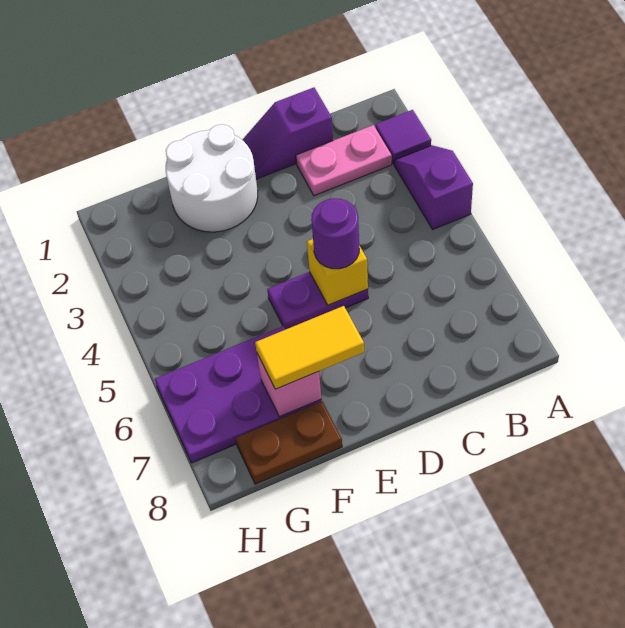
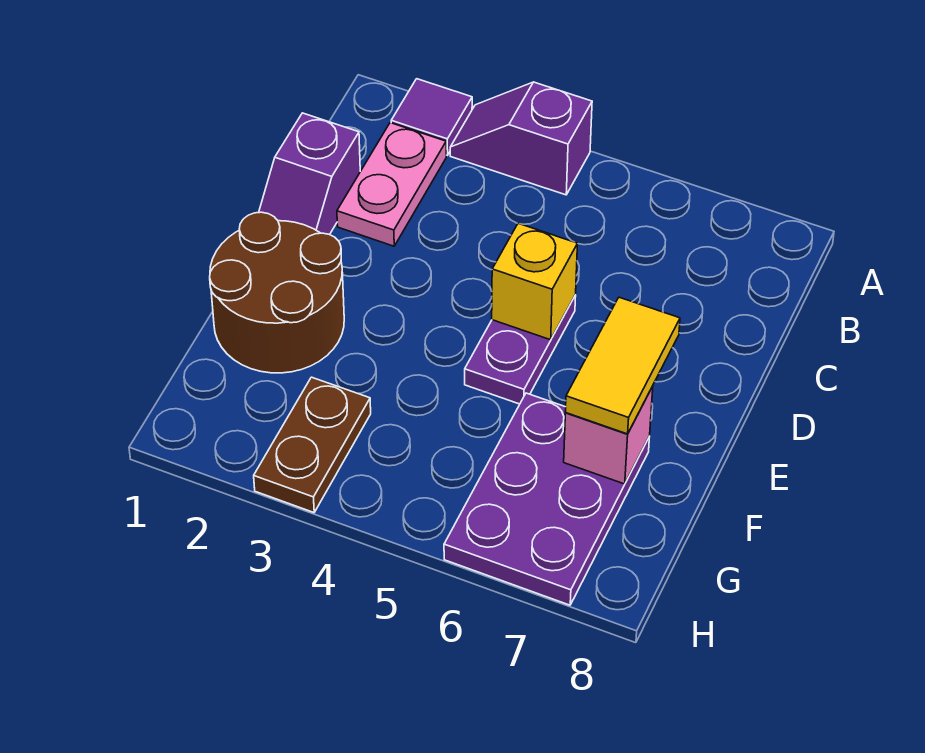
purple round brick D5 level 3 -> none
white round brick E1:F2 level 1 -> brown round brick E1:F2 level 1
brown plate F8:G8 level 1 -> brown plate G3:H3 level 1

